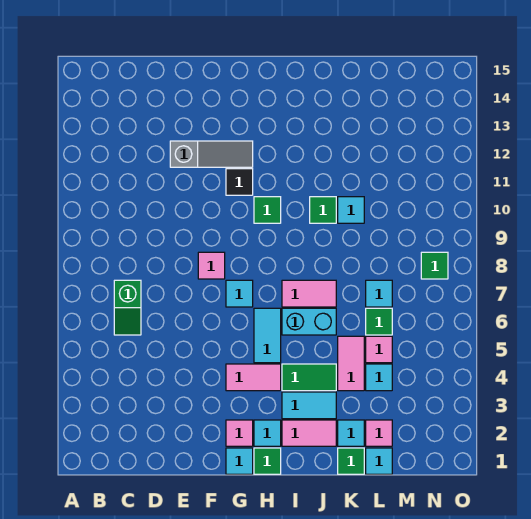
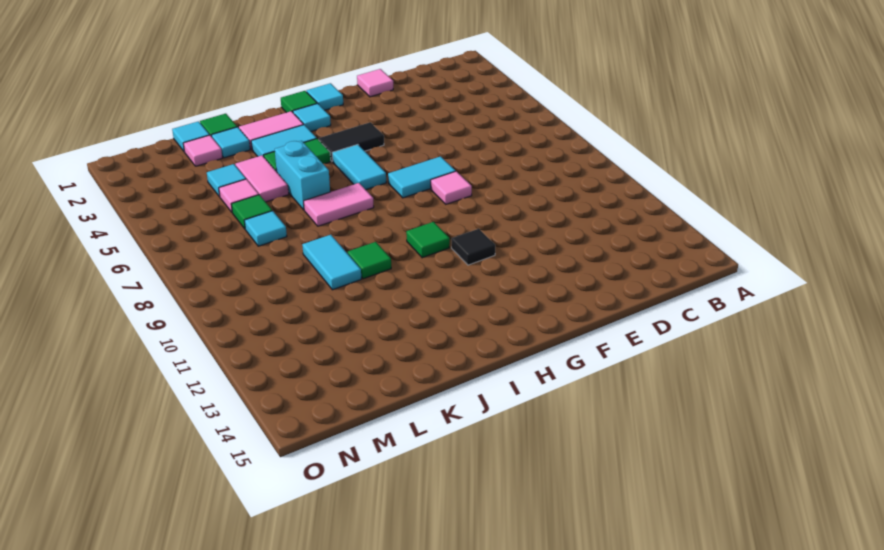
green slope C6:C7 level 1 top 7 -> none
grey slope E12:G12 level 1 top E -> none
pink tile G2 level 1 -> pink tile E1 level 1
pink tile G4:H4 level 1 -> black tile G4:H4 level 1
cyan tile G7 level 1 -> cyan tile F7:G7 level 1
cyan brick I6:J6 level 1 -> cyan brick J5:J6 level 1
cyan tile K10 level 1 -> cyan tile K9:K10 level 1
green tile N8 level 1 -> none

